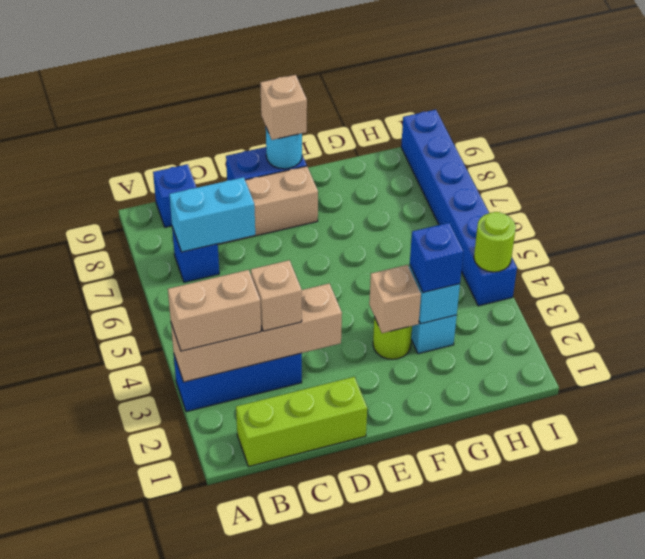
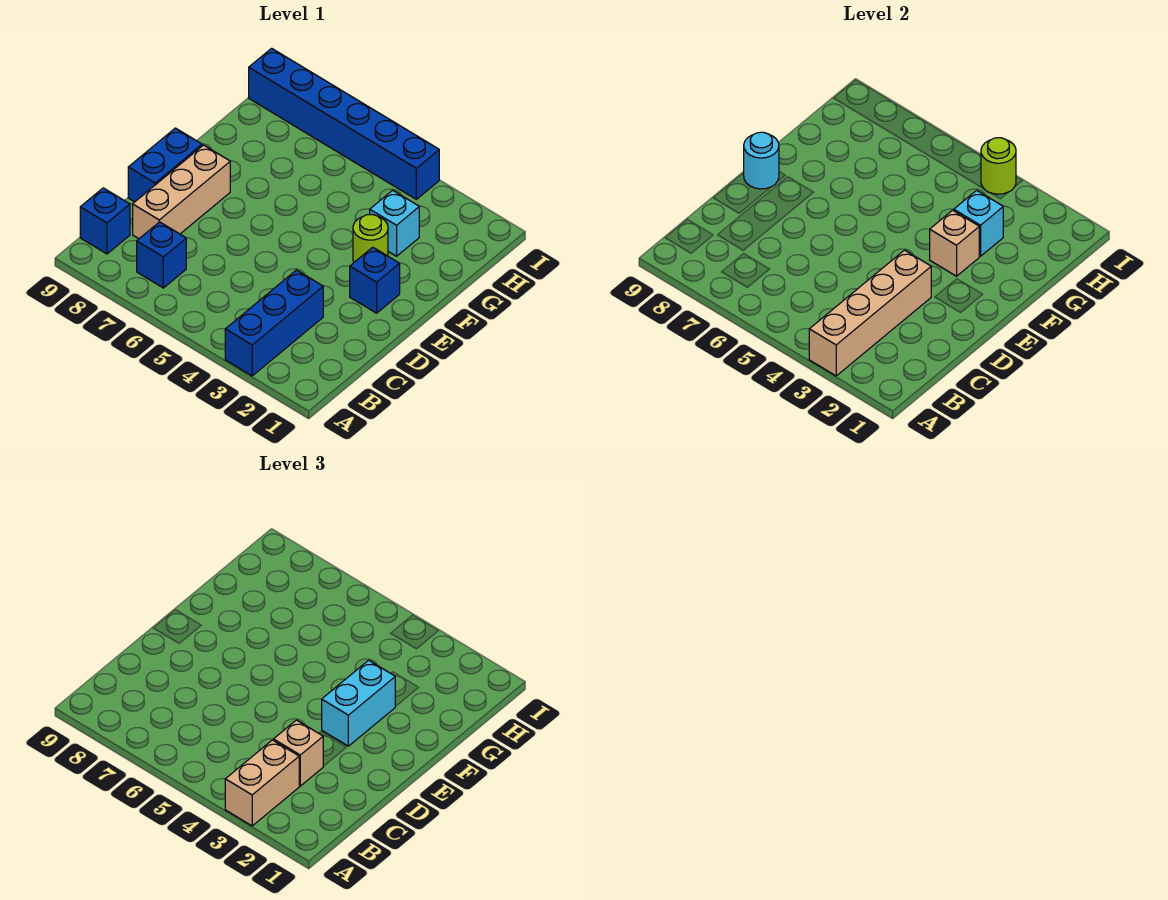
lime brick B1:D1 level 1 -> none
cyan brick B7:C7 level 2 -> cyan brick E3:F3 level 3
tan brick E9 level 3 -> none
blue brick G3 level 3 -> blue brick E2 level 1

